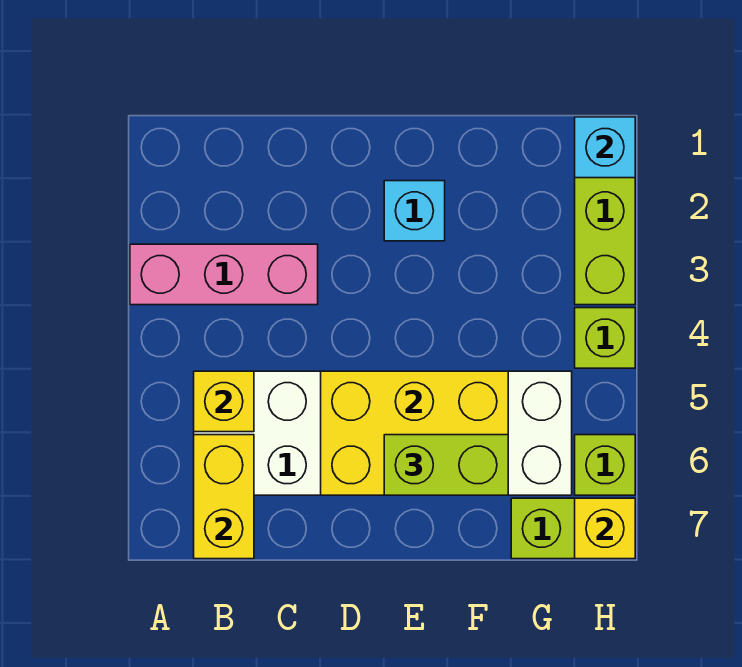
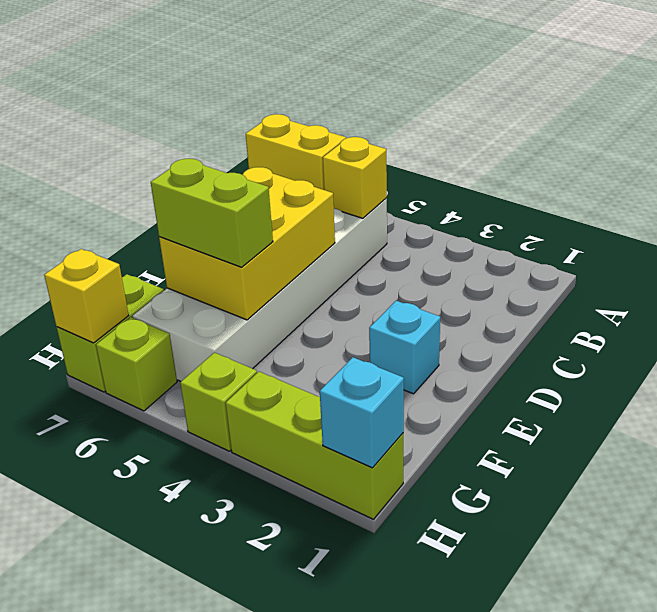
pink brick A3:C3 level 1 -> none
lime brick E6:F6 level 3 -> lime brick F5:F6 level 3

